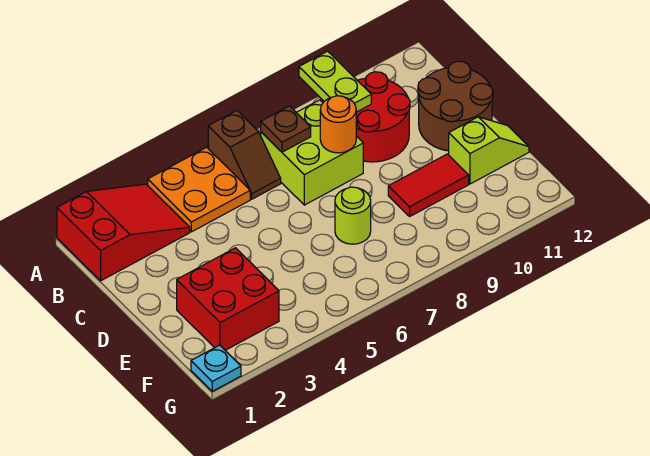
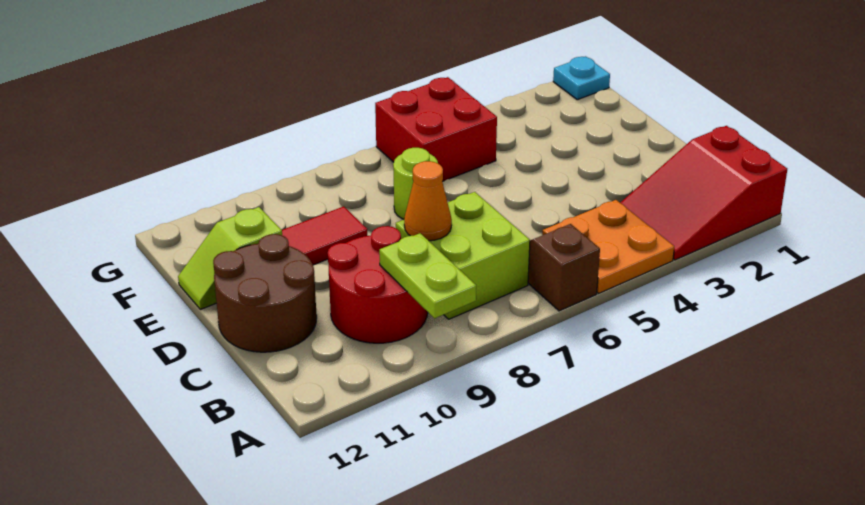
brown plate B7 level 2 -> none
orange round brick C8 level 2 -> orange cone C8 level 2
red brick E2:F3 level 1 -> red brick F5:G6 level 1

